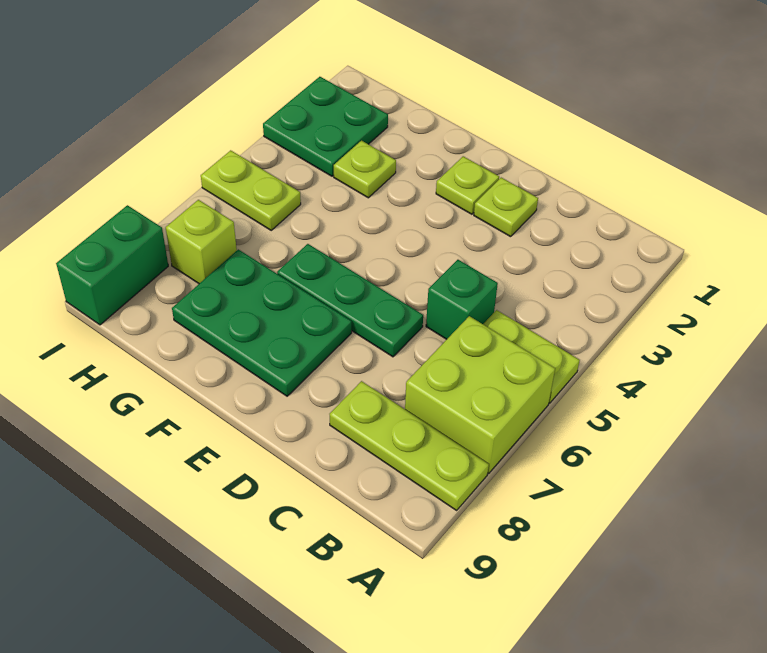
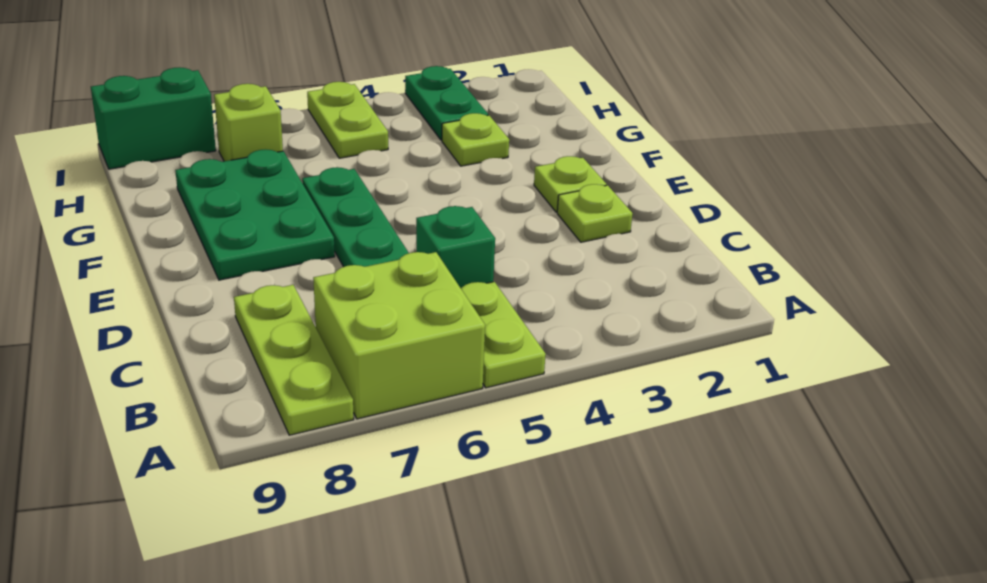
green plate H2:I3 level 1 -> green plate H3:I3 level 1

